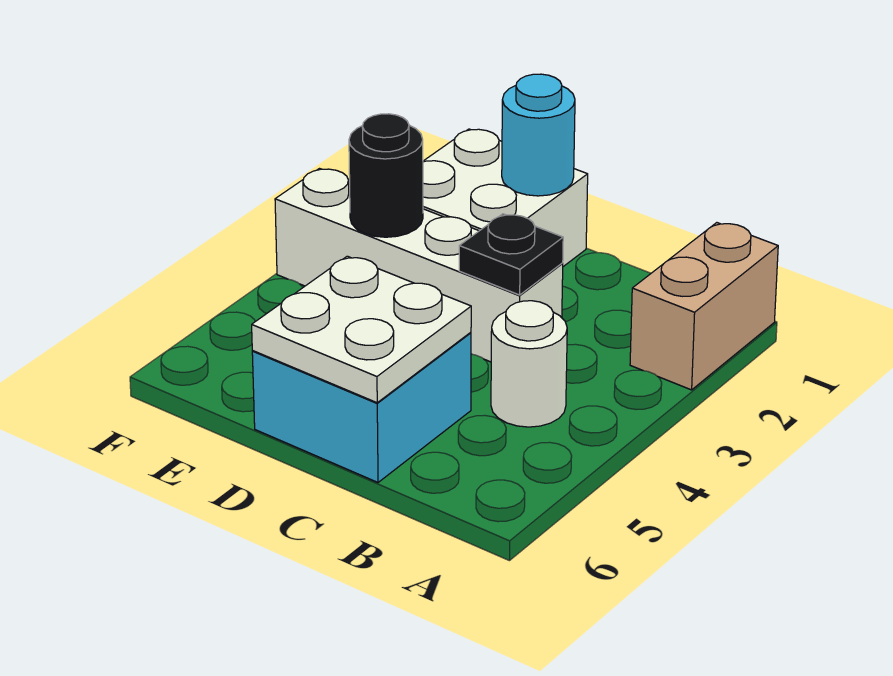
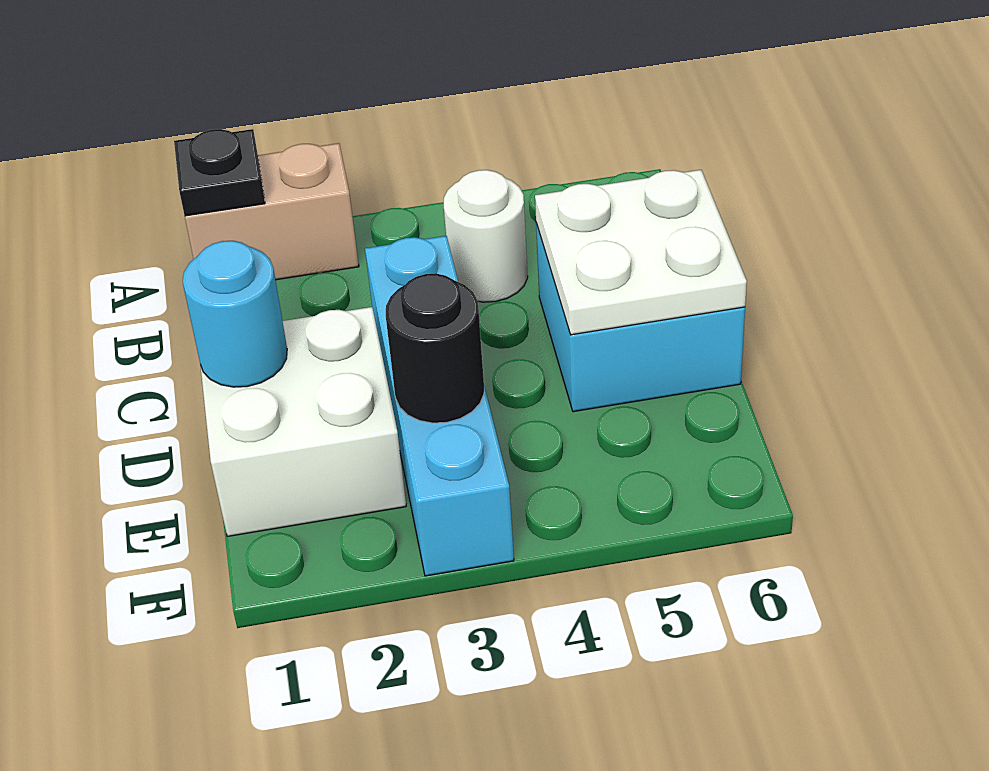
white brick C3:F3 level 1 -> cyan brick C3:F3 level 1
black plate C3 level 2 -> black plate A1 level 2

